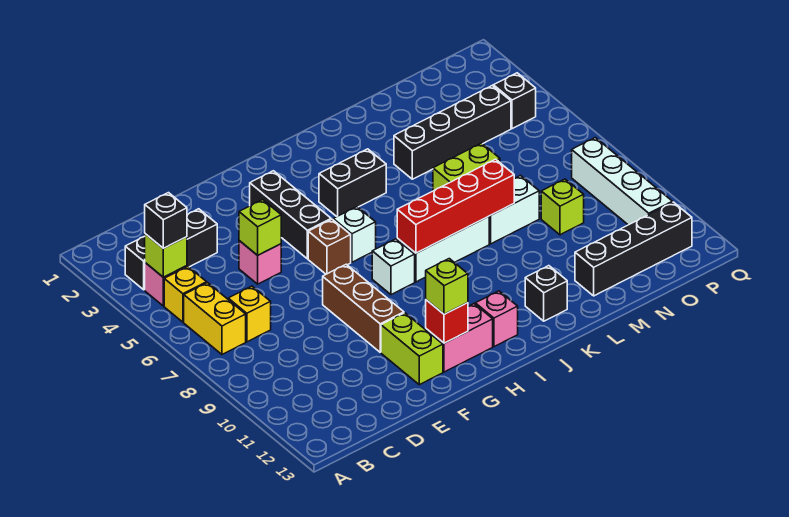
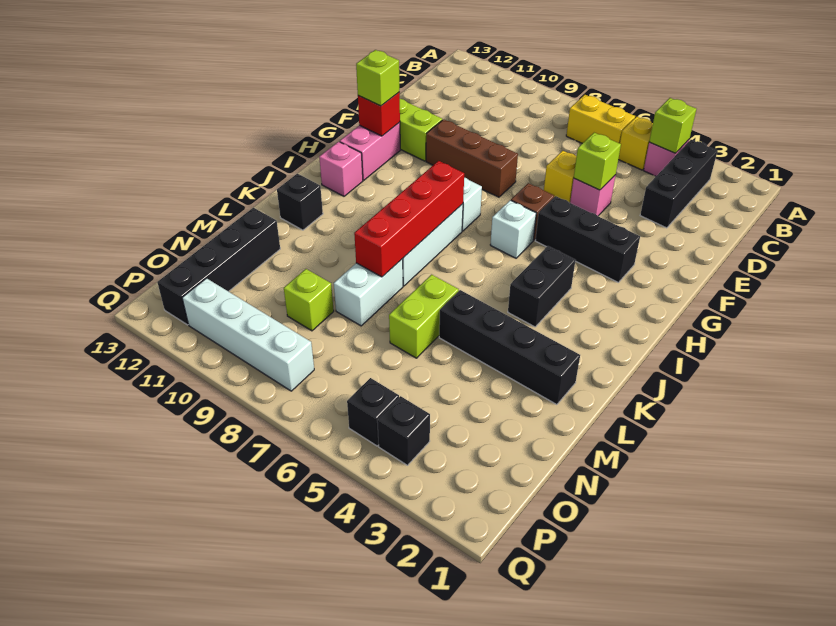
black brick B4 level 3 -> black brick P5 level 1
yellow brick C7 level 1 -> yellow brick E6 level 1
black brick L4:O4 level 1 -> black brick L2:L5 level 1

